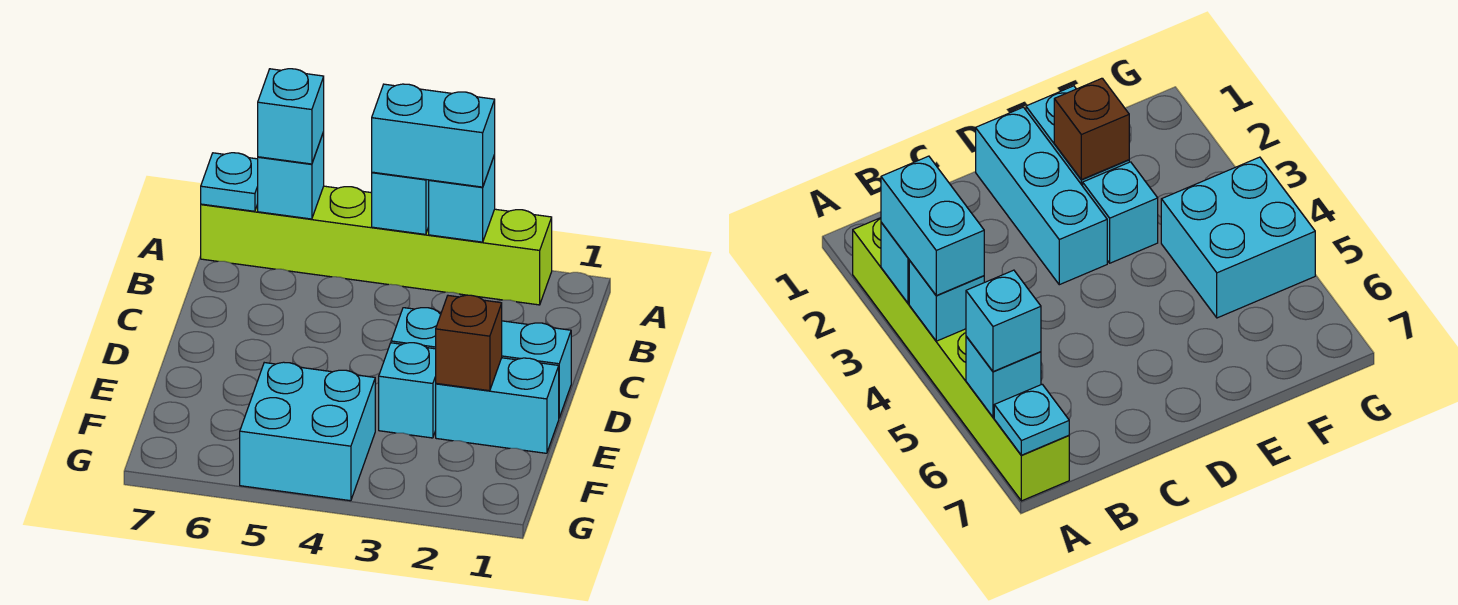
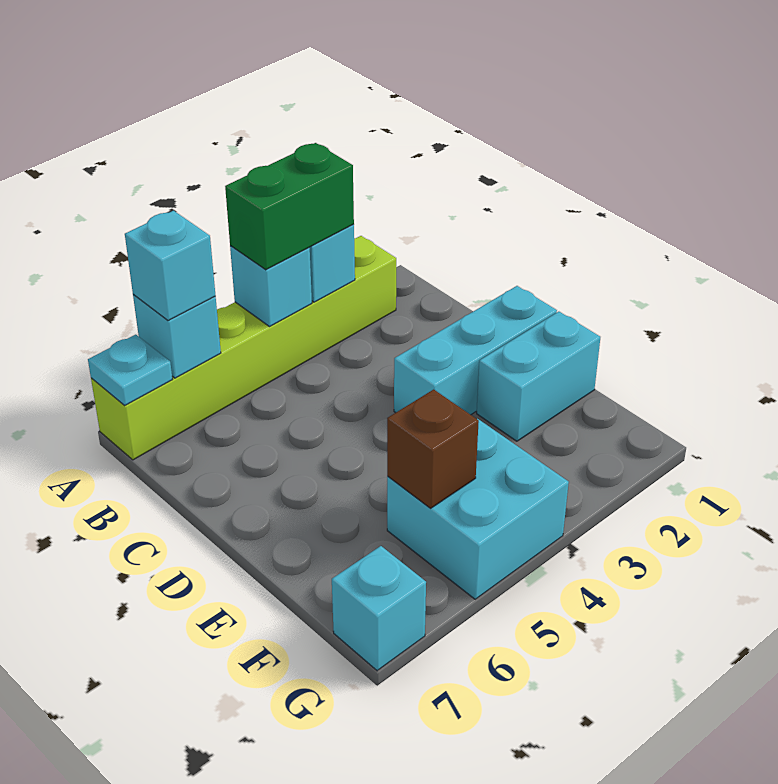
cyan brick A3:A4 level 3 -> green brick A3:A4 level 3
brown brick E2 level 2 -> brown brick F5 level 2
cyan brick E3 level 1 -> cyan brick G7 level 1

